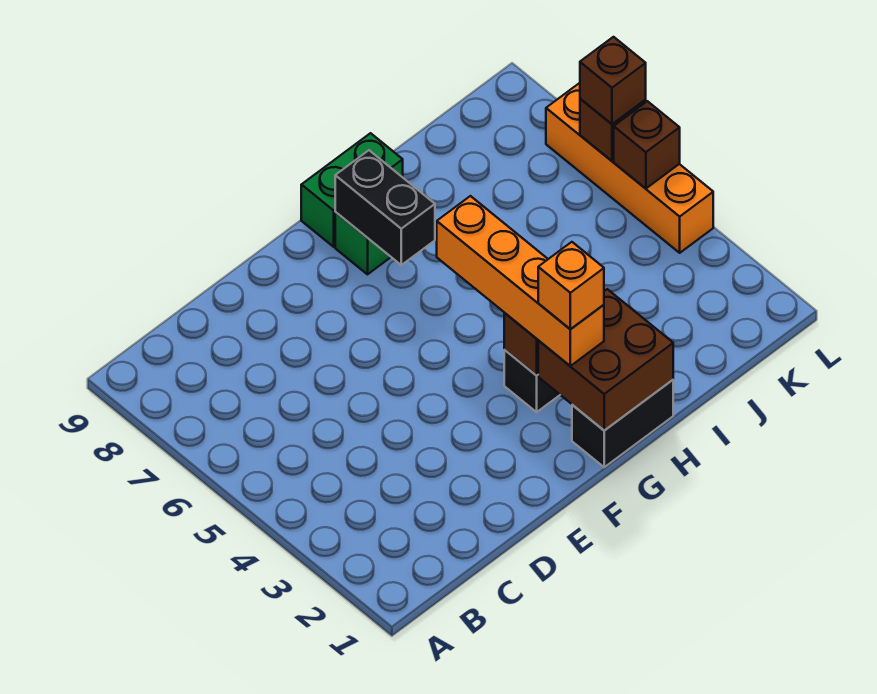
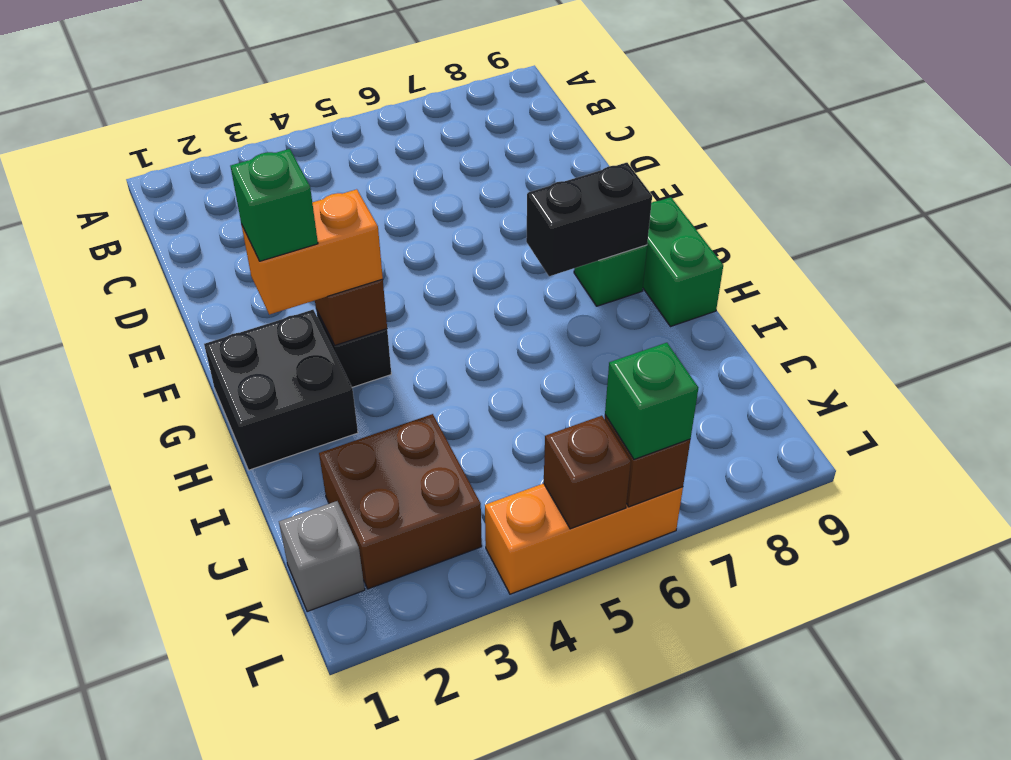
black brick G1:H1 level 1 -> black brick G1:H2 level 1
brown brick G1:H2 level 2 -> brown brick J2:K3 level 1
orange brick G2:G5 level 3 -> orange brick G2:G3 level 3
orange brick G2 level 4 -> green brick G2 level 4
none -> grey brick K1 level 1
orange brick L4:L7 level 1 -> orange brick L4:L6 level 1
brown brick L6 level 3 -> green brick L6 level 3

